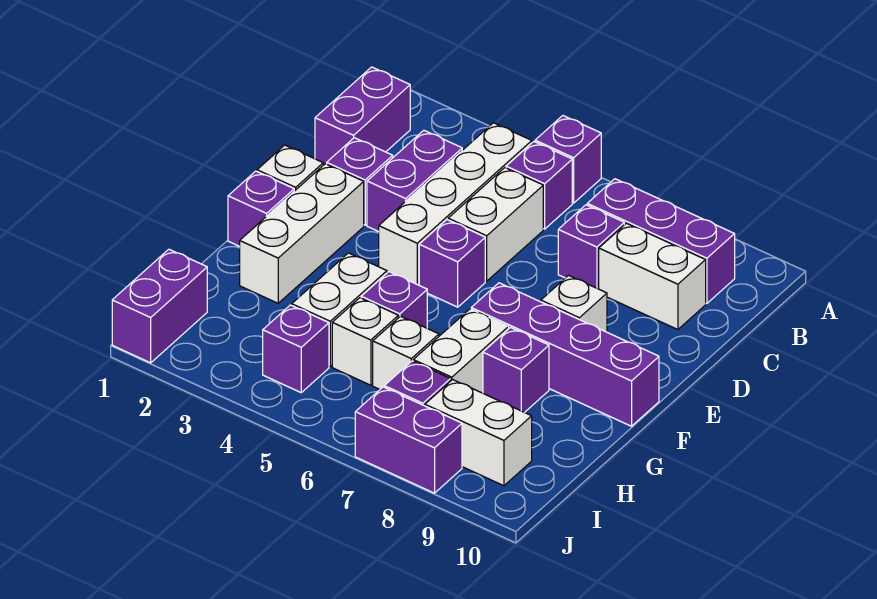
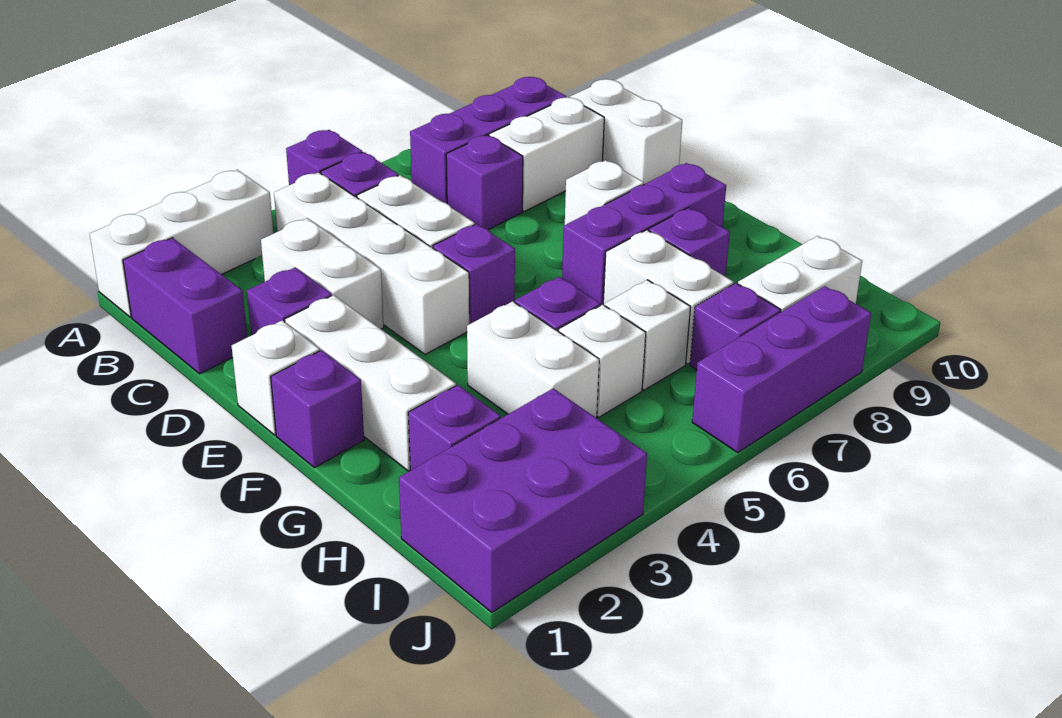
none -> white brick A1:A3 level 1
purple brick C3:D3 level 1 -> white brick C3:D3 level 1
none -> white brick C10:D10 level 1
purple brick F7:F10 level 1 -> purple brick F7:F9 level 1
purple brick I1:J1 level 1 -> purple brick I1:J3 level 1
purple brick I4 level 1 -> purple brick H2 level 1
purple brick J7:J8 level 1 -> purple brick J6:J8 level 1

